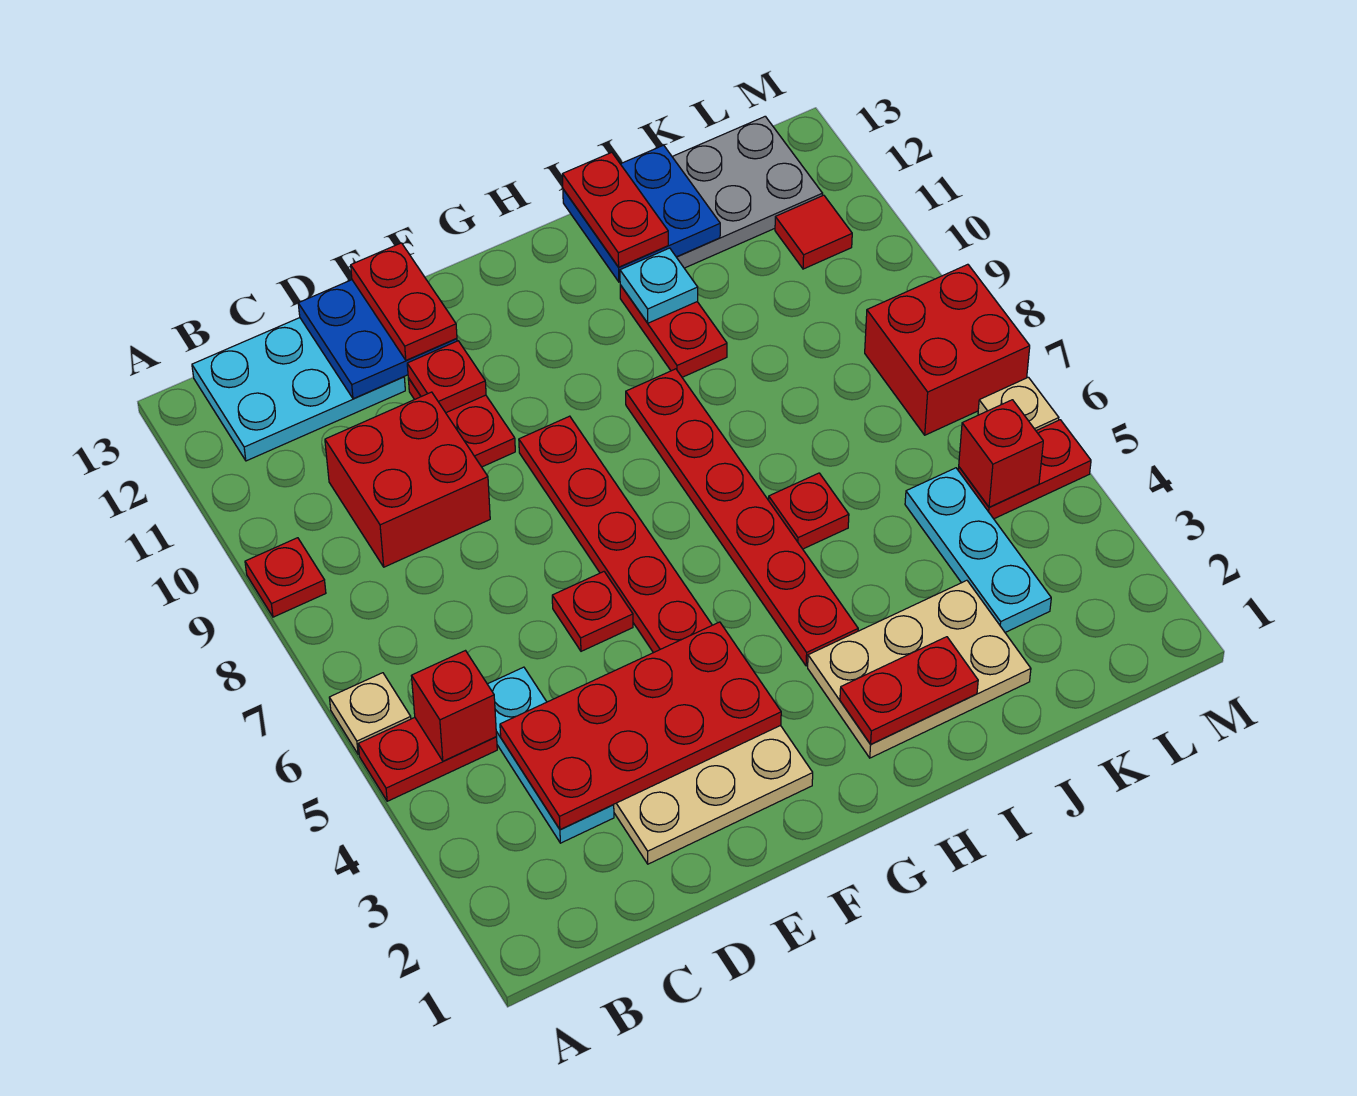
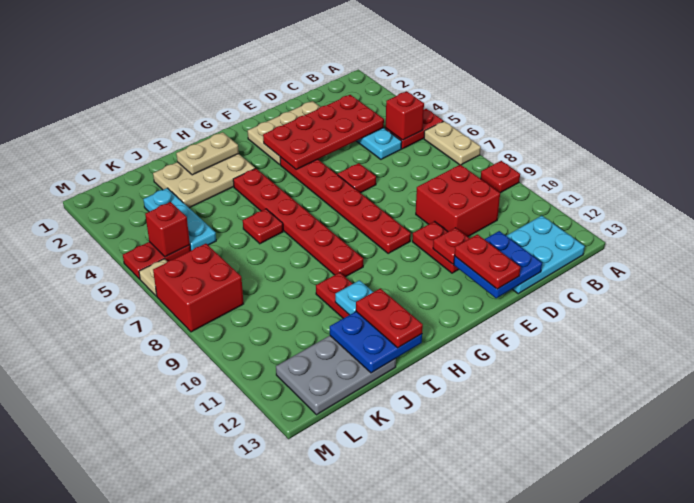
tan plate A6 level 1 -> tan plate A6:A7 level 1
red plate H2:I2 level 2 -> tan plate H2:I2 level 2
red tile L11 level 1 -> none

